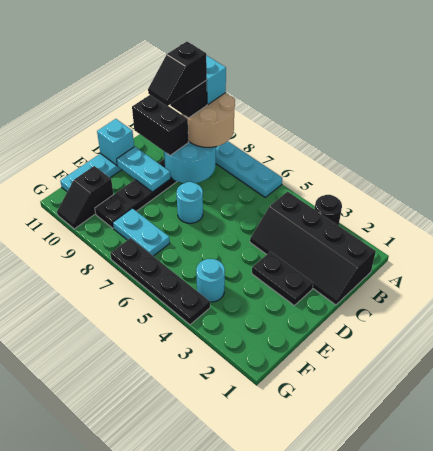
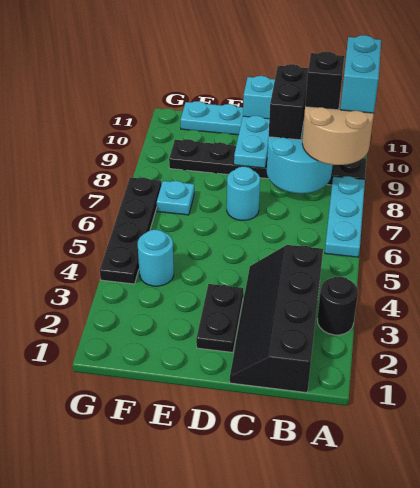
black slope B9:C9 level 5 top B -> none
cyan plate F7:F8 level 1 -> cyan plate F7 level 1
black slope F10:G10 level 1 top F -> none

